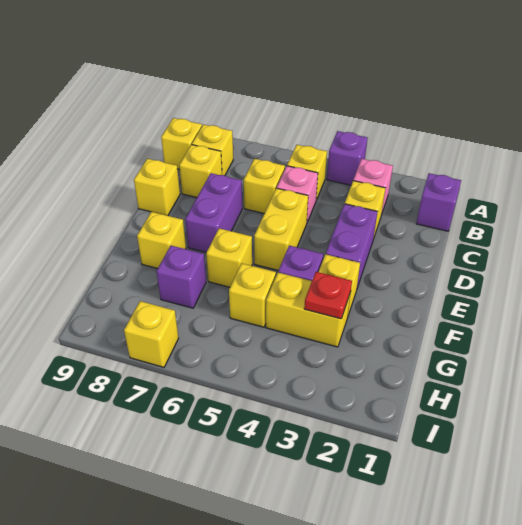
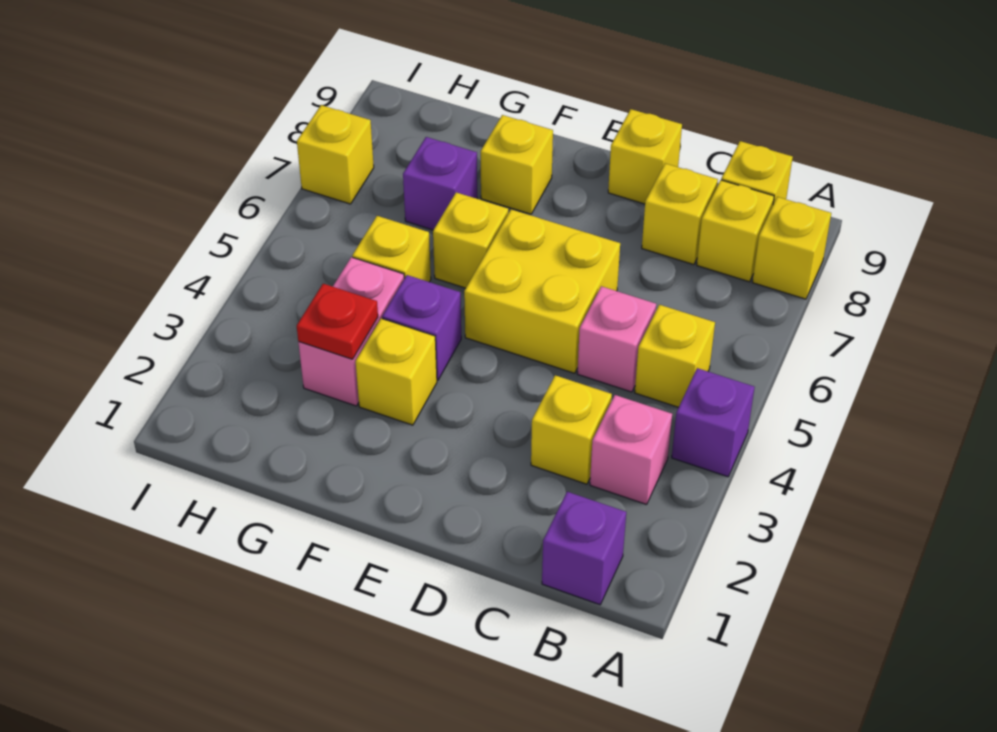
yellow brick C6 level 1 -> yellow brick A8 level 1
purple brick D3:E3 level 1 -> none
yellow brick D5:E5 level 1 -> yellow brick D5:E6 level 1
purple brick D7:E7 level 1 -> none
yellow brick G3:G4 level 1 -> pink brick G3:G4 level 1

